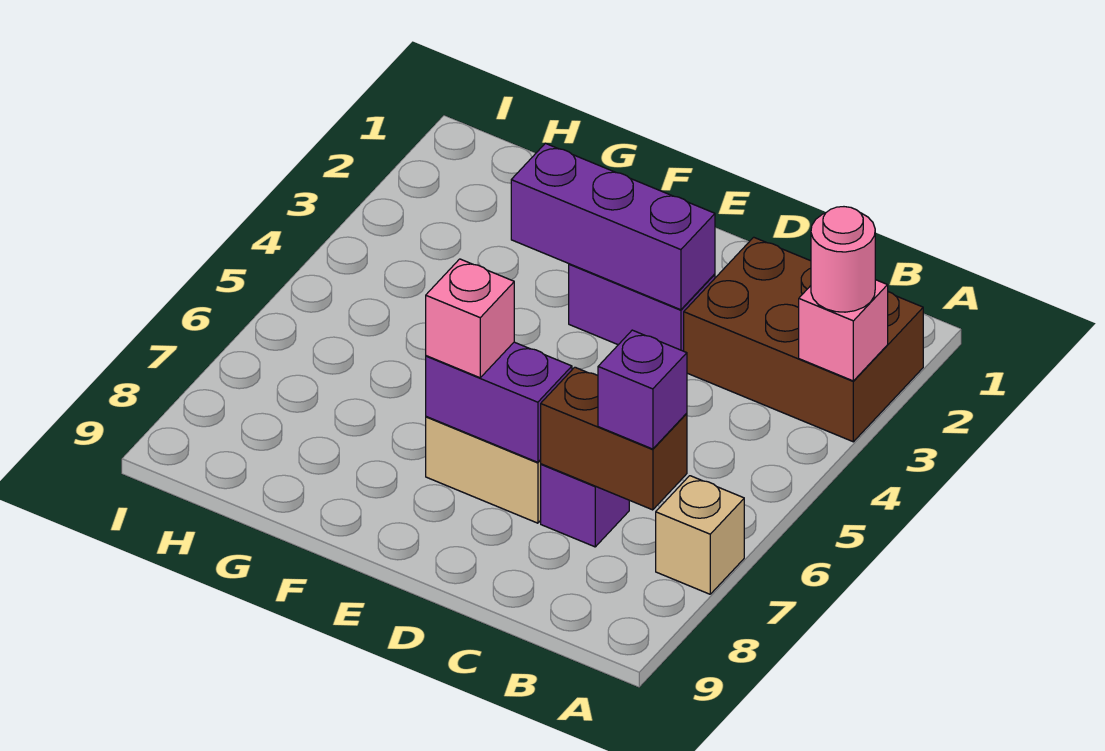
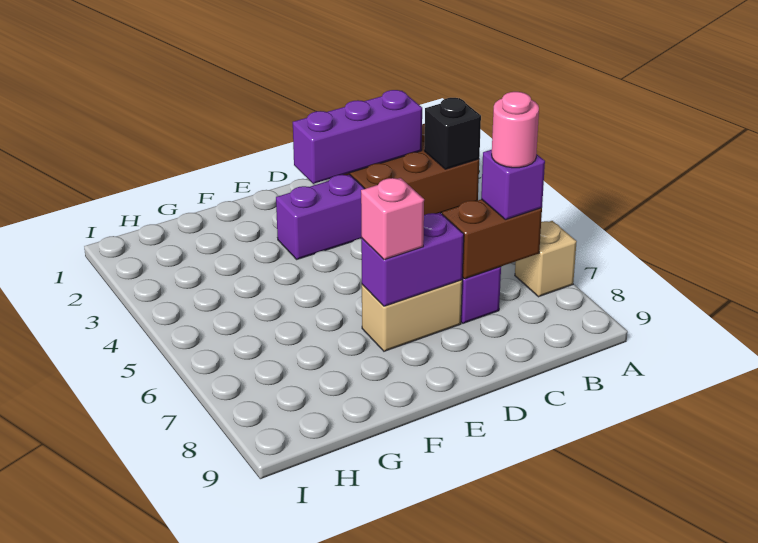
pink brick A3 level 2 -> black brick A3 level 2
pink round brick A3 level 3 -> pink round brick B7 level 4
purple brick D3:F3 level 2 -> purple brick B2:D2 level 2

